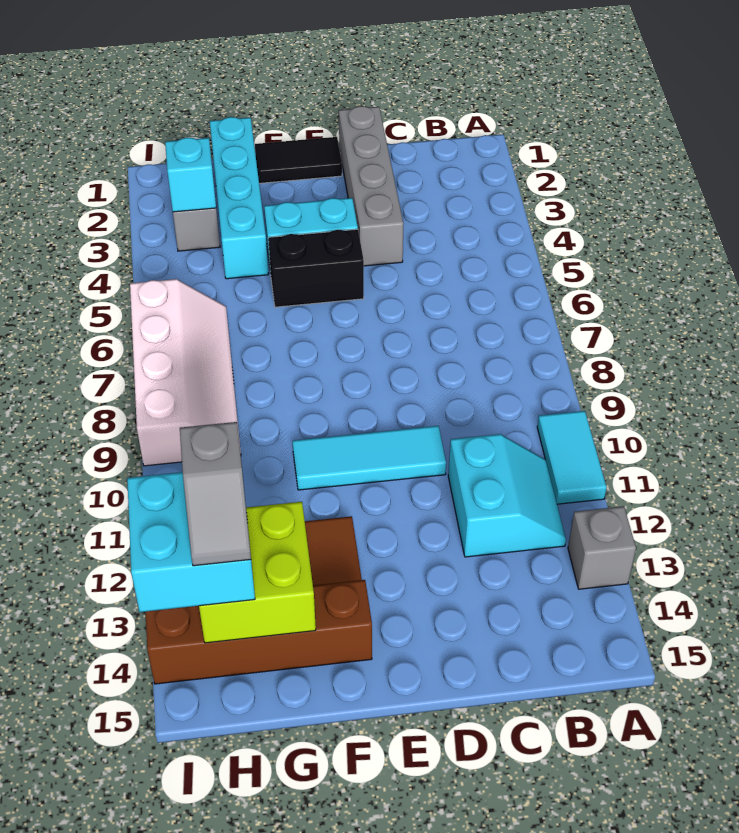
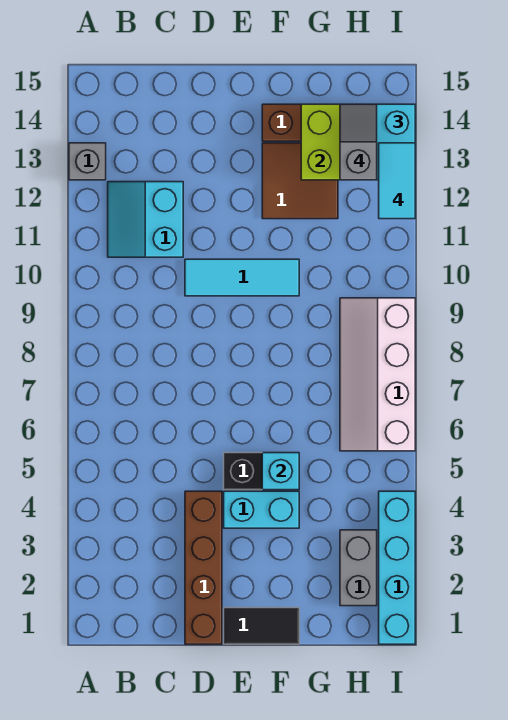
cyan tile A10:A11 level 1 -> cyan tile I12:I13 level 4
grey brick D1:D4 level 1 -> brown brick D1:D4 level 1
cyan brick G1:G4 level 1 -> cyan brick I1:I4 level 1
cyan brick H3 level 2 -> cyan brick F5 level 2

